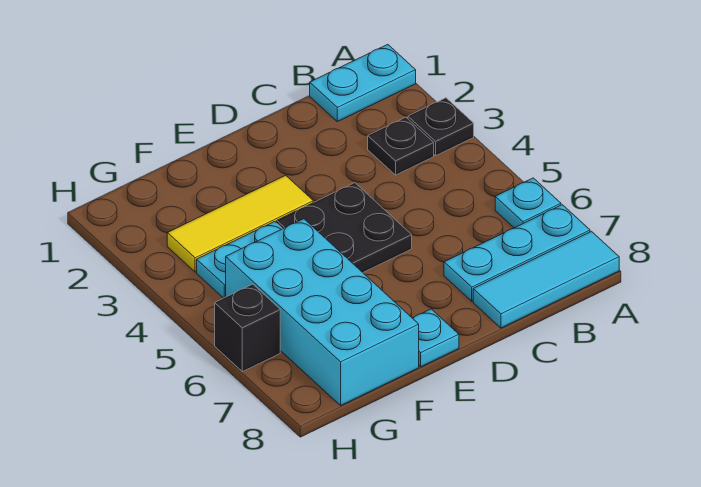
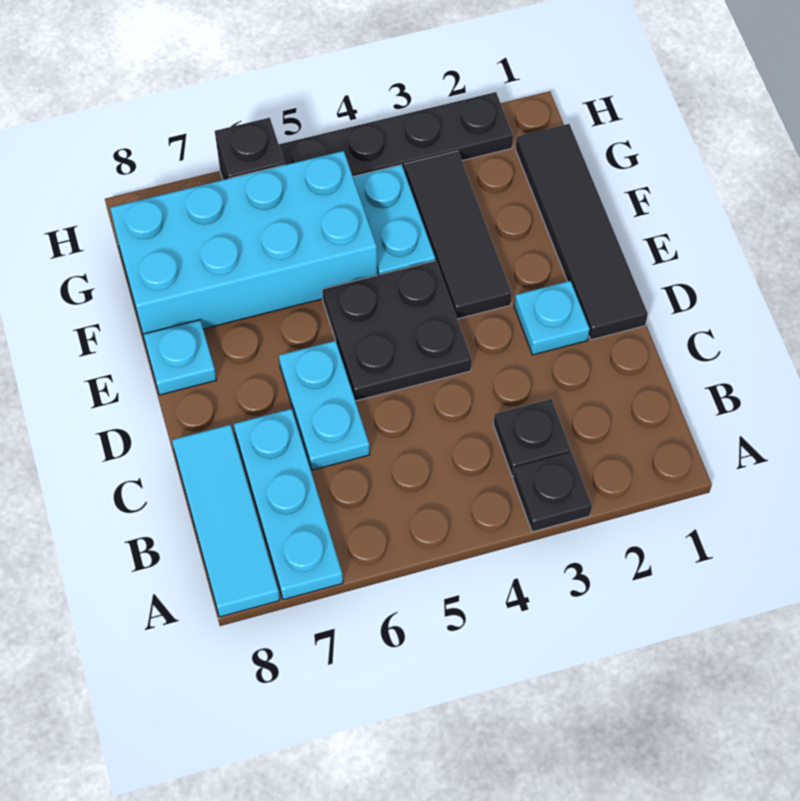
cyan plate A1:B1 level 1 -> cyan plate C6:D6 level 1
cyan plate A6 level 1 -> cyan plate D2 level 1
none -> black tile D1:G1 level 1
yellow tile E3:G3 level 1 -> black tile E3:G3 level 1
none -> black plate H2:H5 level 1

